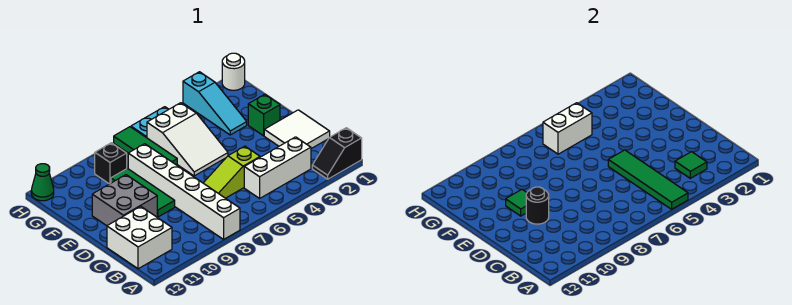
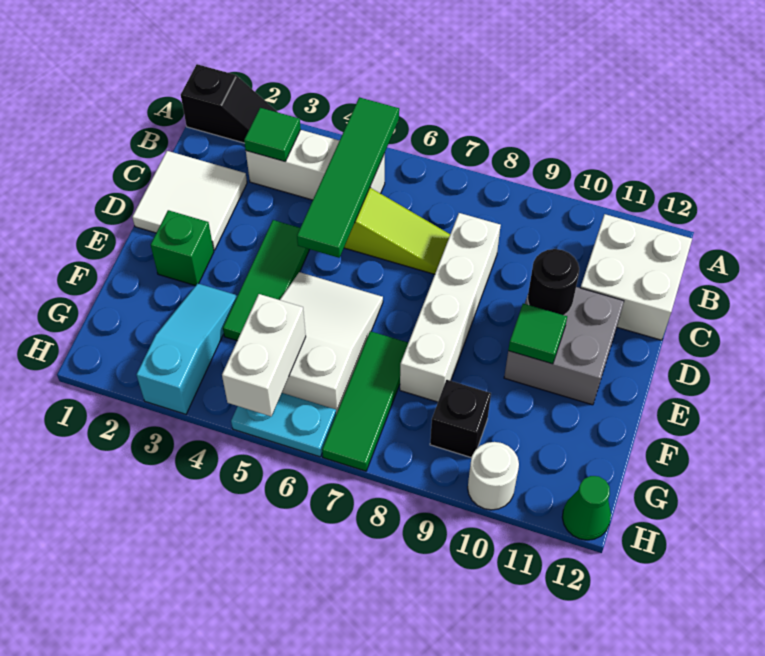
white brick A8:F8 level 1 -> white brick C8:F8 level 1
green tile D9:F9 level 1 -> green tile D4:F4 level 1
white brick G5:G6 level 2 -> white brick G5:H5 level 2
white round brick H1 level 1 -> white round brick H10 level 1

